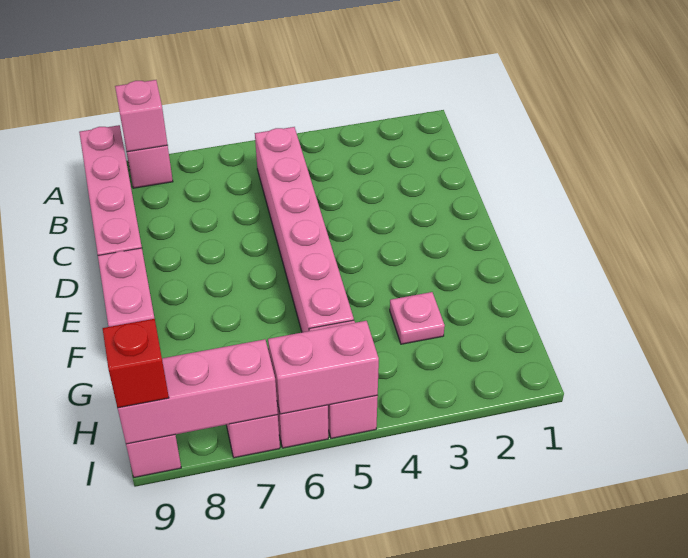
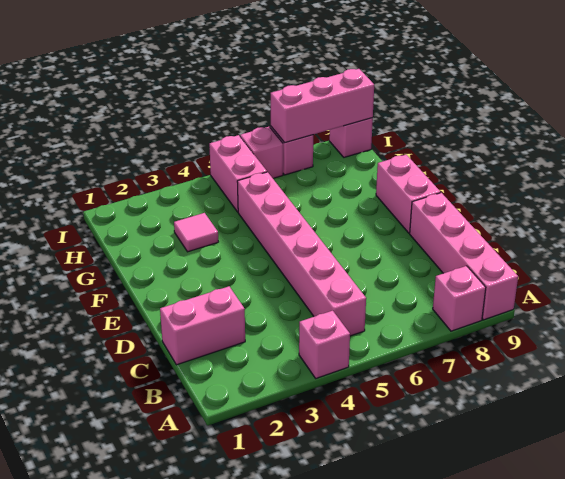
pink brick A8 level 2 -> pink brick A4 level 1
pink plate G3 level 1 -> pink tile G3 level 1
pink brick I5:I6 level 2 -> pink brick C1:C2 level 1
red brick I9 level 3 -> none

